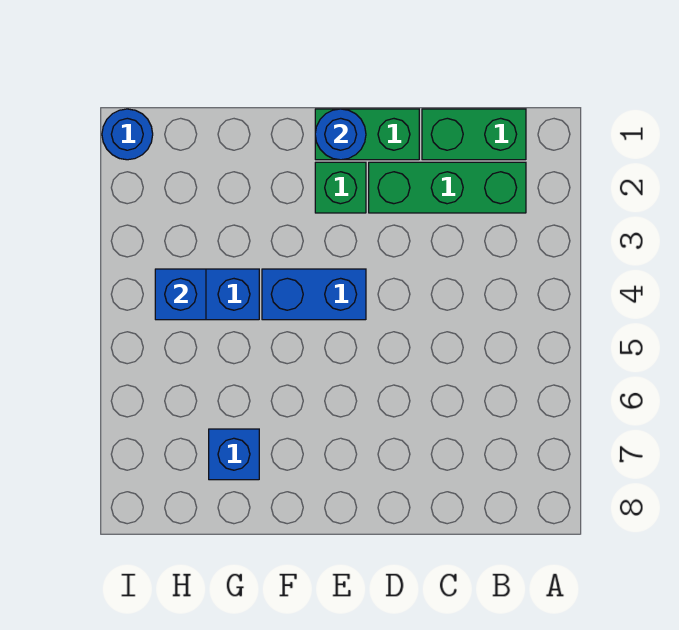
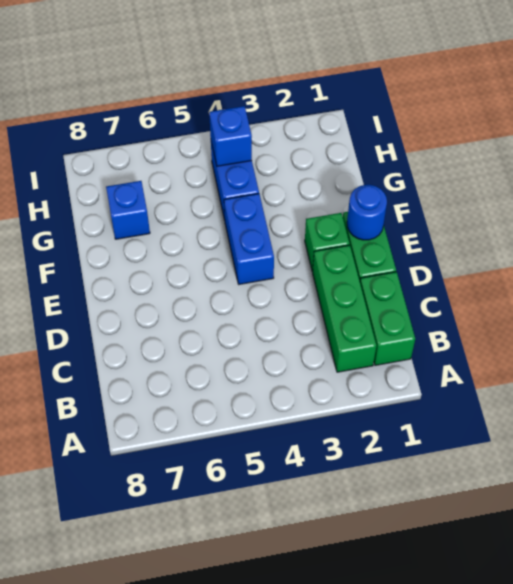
blue round brick I1 level 1 -> none

